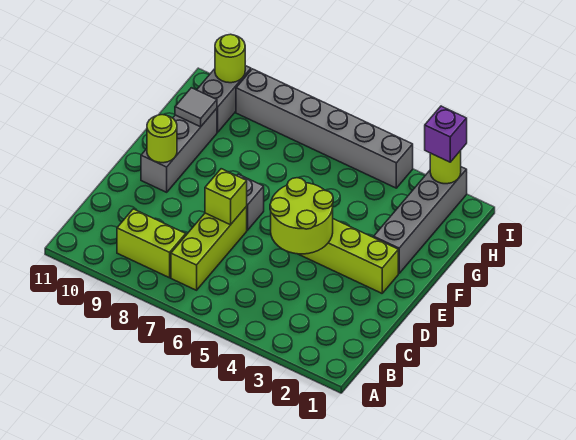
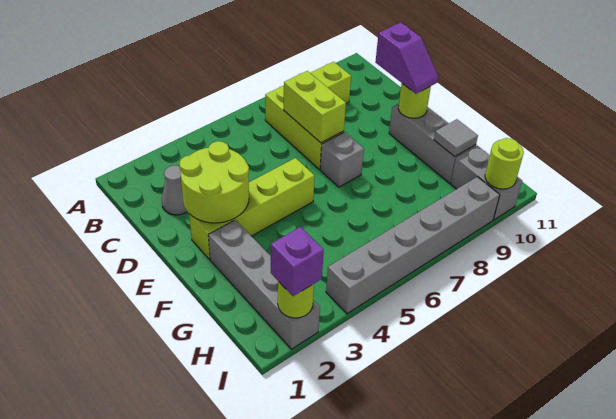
none -> grey cone C2 level 1
lime round brick D4:E5 level 2 -> lime round brick D2:E3 level 2
lime brick D7 level 2 -> lime brick C7:D7 level 2
none -> purple slope D10:E10 level 3 top D

